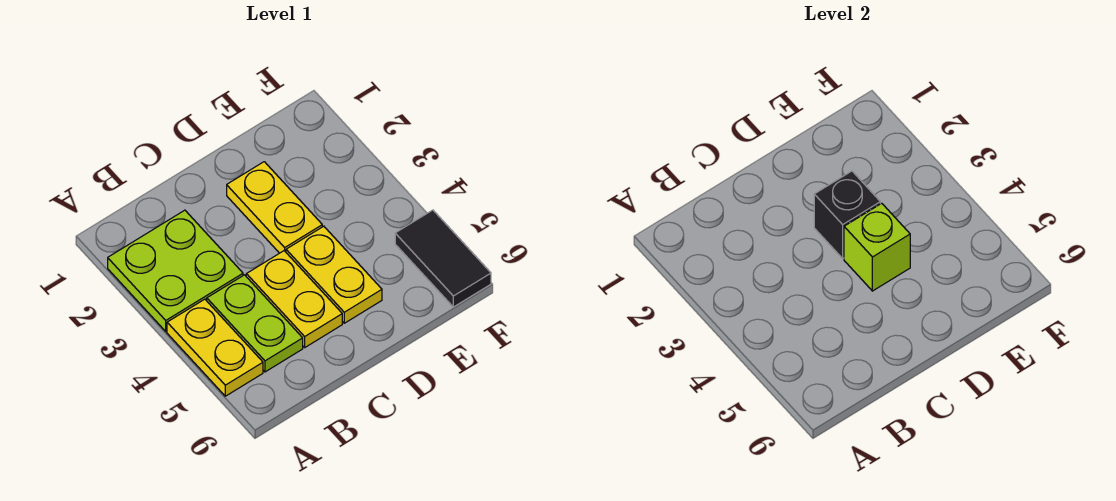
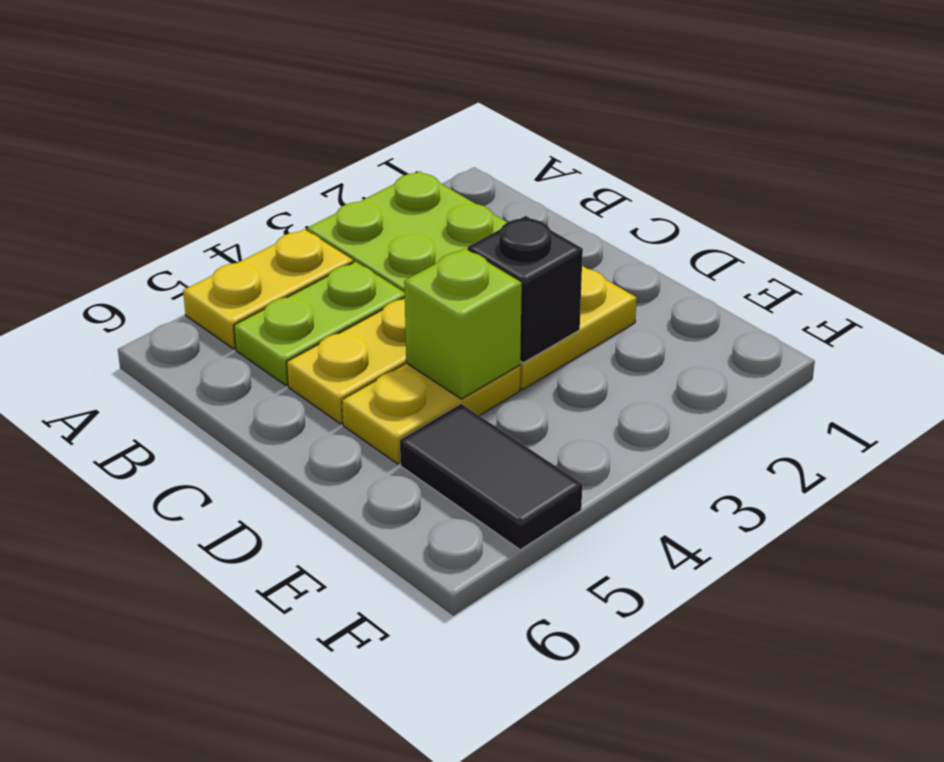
black tile F5:F6 level 1 -> black tile E5:F5 level 1

